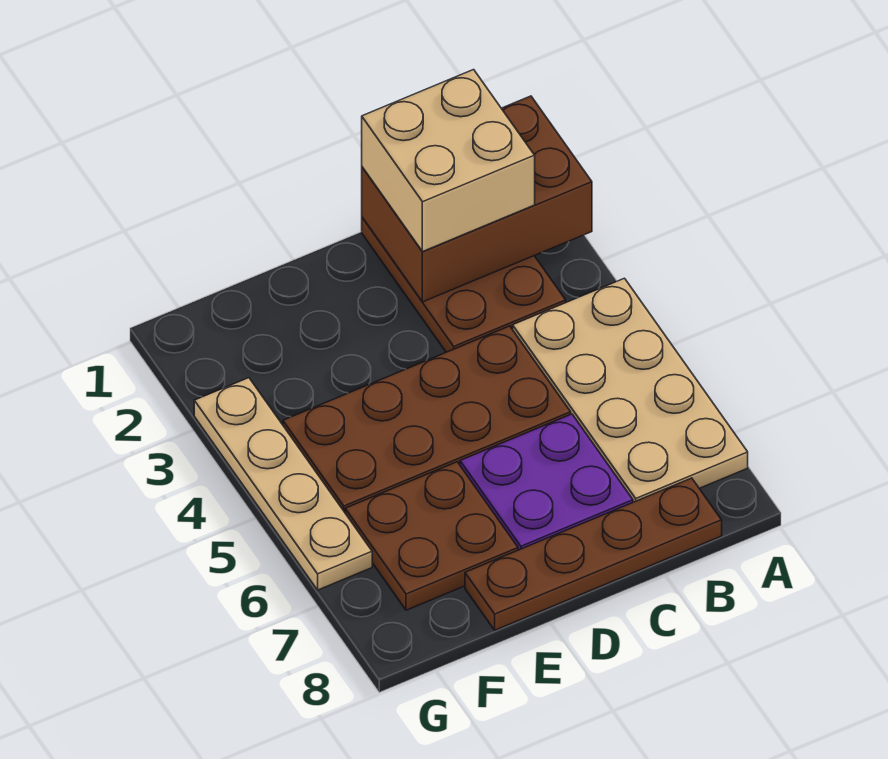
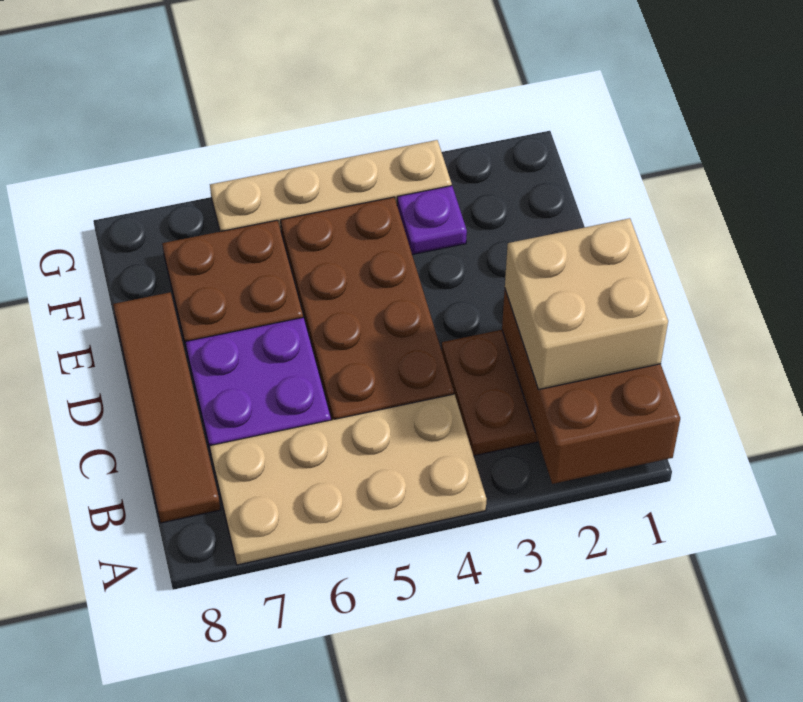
brown plate B8:E8 level 1 -> brown tile B8:E8 level 1
none -> purple plate F3 level 1

